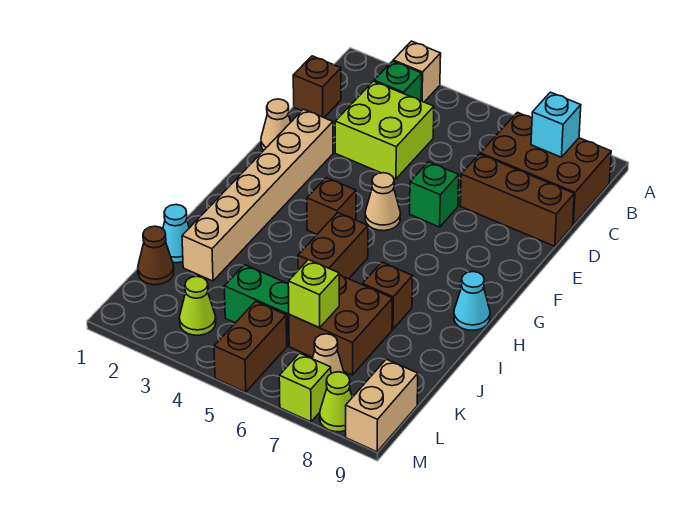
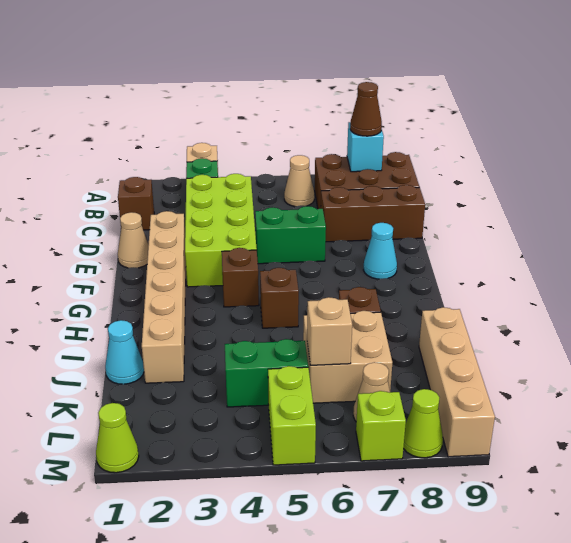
lime brick C3:D4 level 1 -> lime brick C3:F4 level 1
green brick E6 level 1 -> green brick E5:E6 level 1
tan cone F5 level 1 -> tan cone B6 level 1
brown brick H5:I5 level 1 -> brown brick H5 level 1
cyan cone H9 level 1 -> cyan cone F8 level 1
brown brick J6:K7 level 1 -> tan brick J6:K7 level 1
brown cone K1 level 1 -> brown cone B8 level 3
lime brick K6 level 2 -> tan brick K6 level 2
lime cone L3 level 1 -> lime cone M1 level 1
brown brick L5:M5 level 1 -> lime brick L5:M5 level 1
tan brick L9:M9 level 1 -> tan brick J9:M9 level 1

